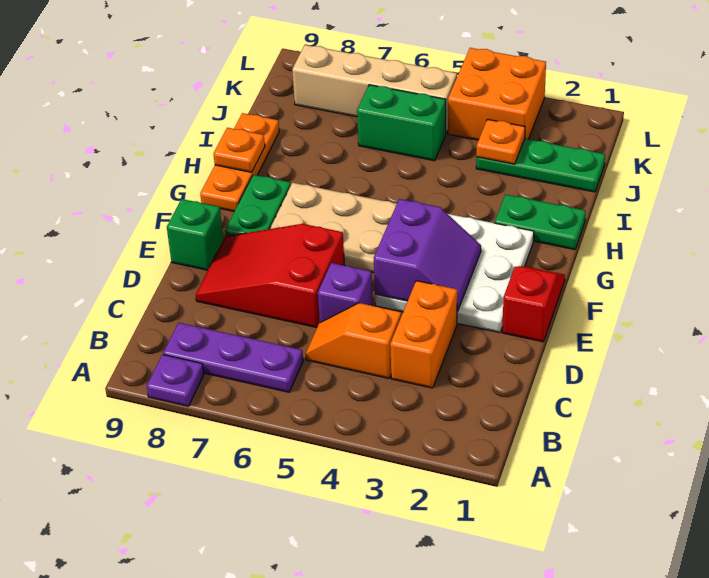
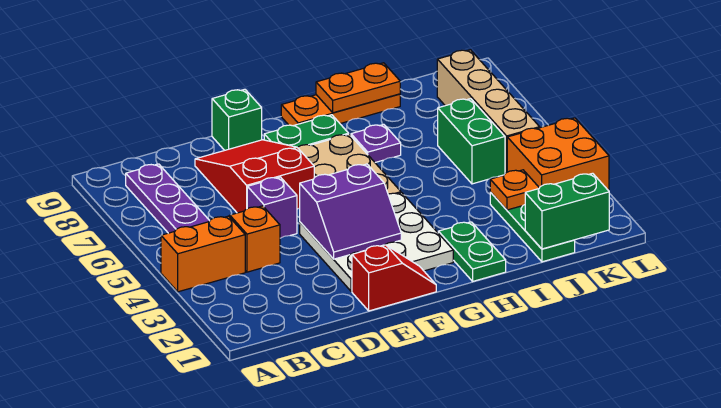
purple plate A8 level 1 -> purple plate H7 level 1
orange brick C3:D3 level 1 -> orange brick A4:B4 level 1
orange plate H9 level 2 -> orange plate H9:I9 level 2
none -> green brick J1:K1 level 2

